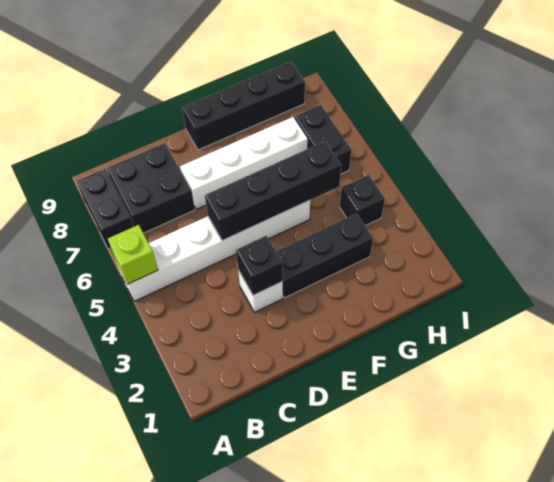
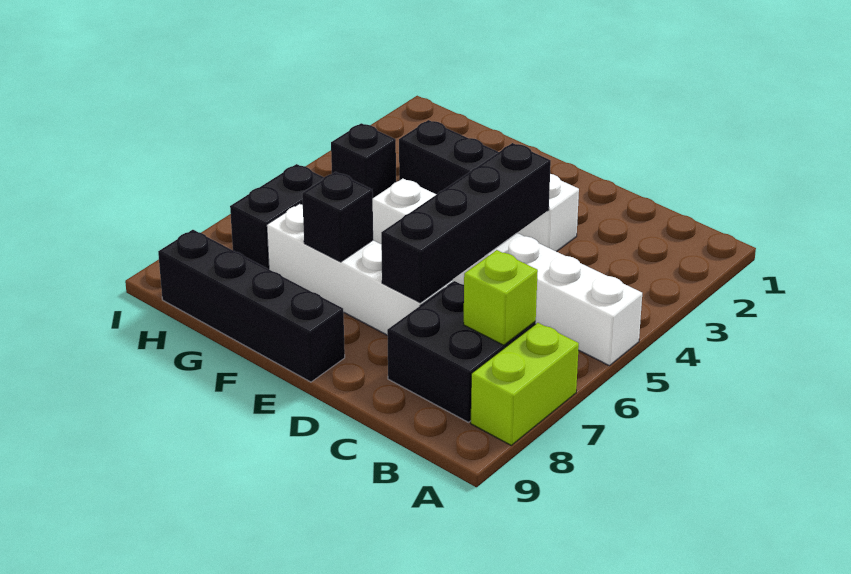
lime brick A5 level 2 -> lime brick B7 level 2
black brick A7:A8 level 1 -> lime brick A7:A8 level 1
black brick D3 level 2 -> black brick F7 level 2
black brick D5:G5 level 2 -> black brick D4:D7 level 2

